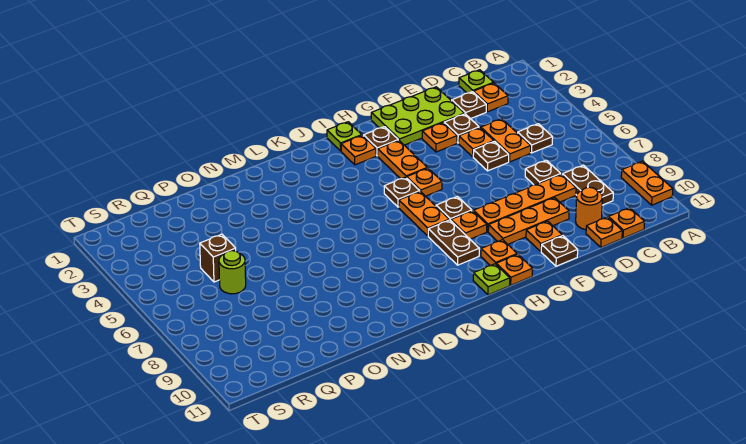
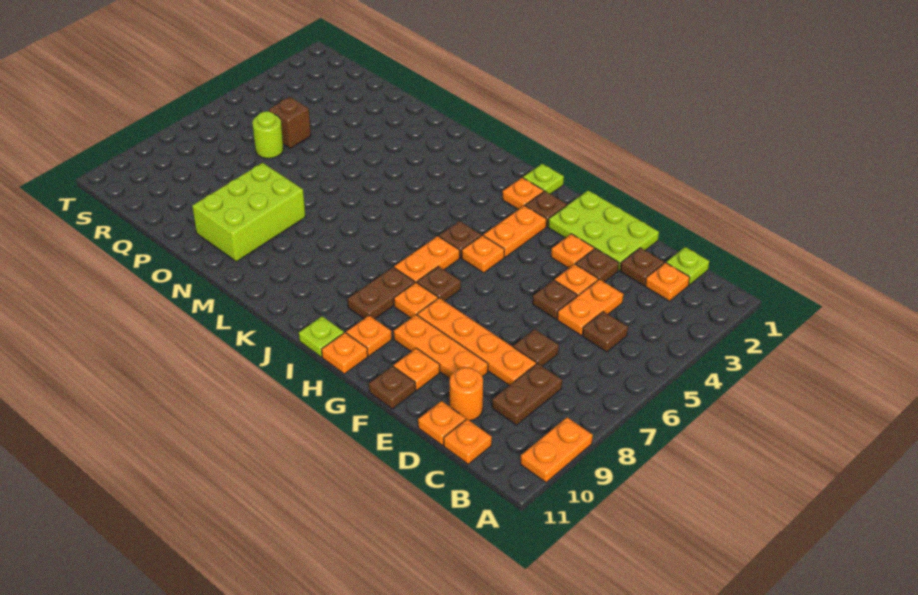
none -> lime brick N8:O10 level 1

